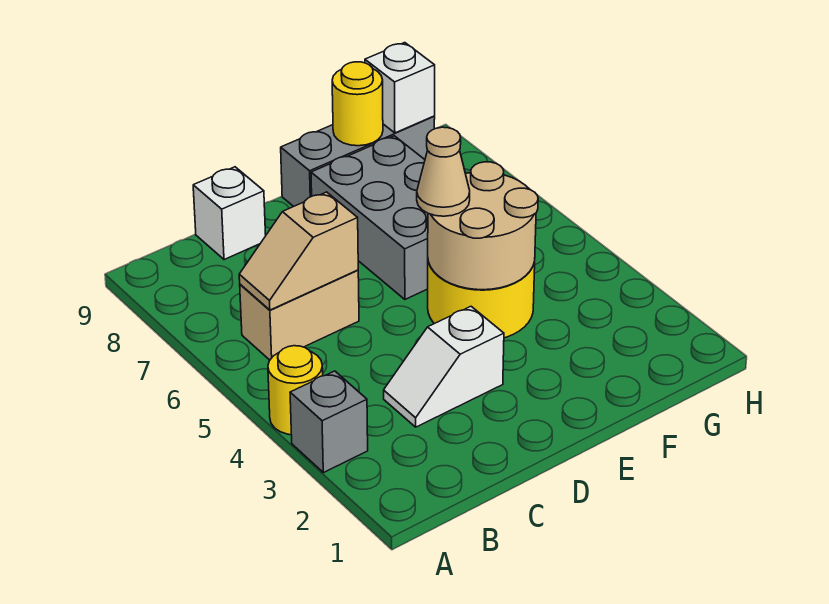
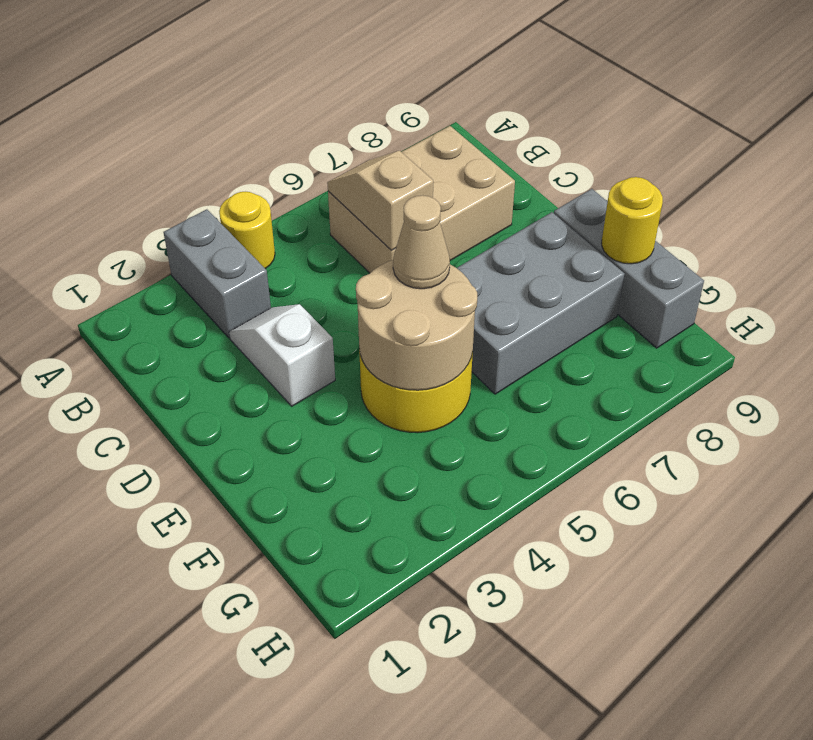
grey brick A3 level 1 -> grey brick A3:B3 level 1
tan brick B6:C6 level 1 -> tan brick B6:C8 level 1
white brick C9 level 1 -> none
white brick G9 level 2 -> none

